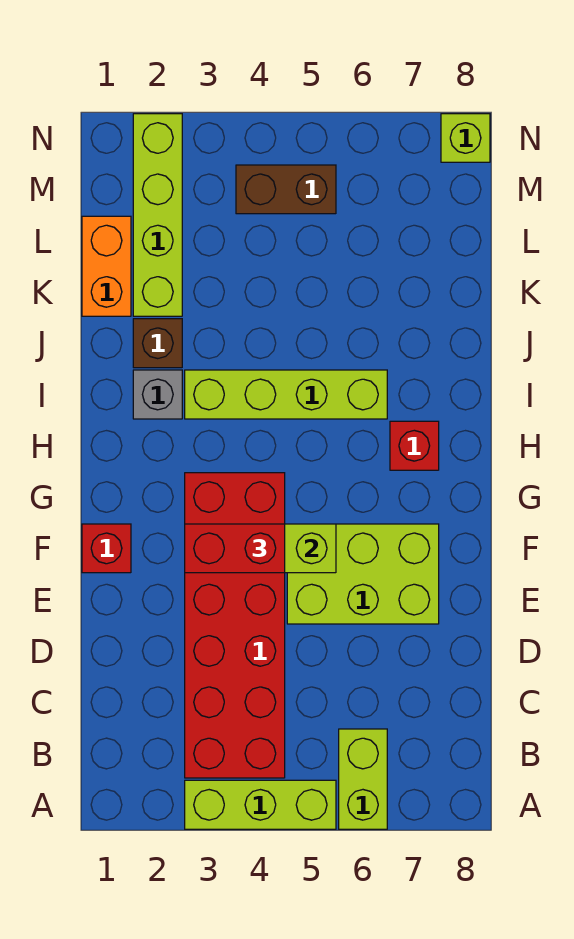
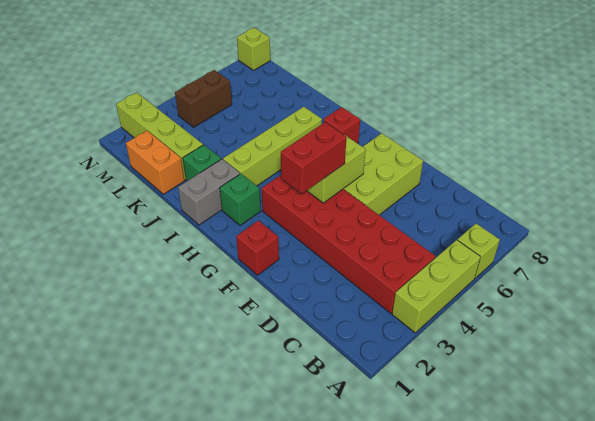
lime brick A6:B6 level 1 -> lime brick A6 level 1
none -> green brick H2 level 1
grey brick I2 level 1 -> grey brick I1:I2 level 1
brown brick J2 level 1 -> green brick J2 level 1

